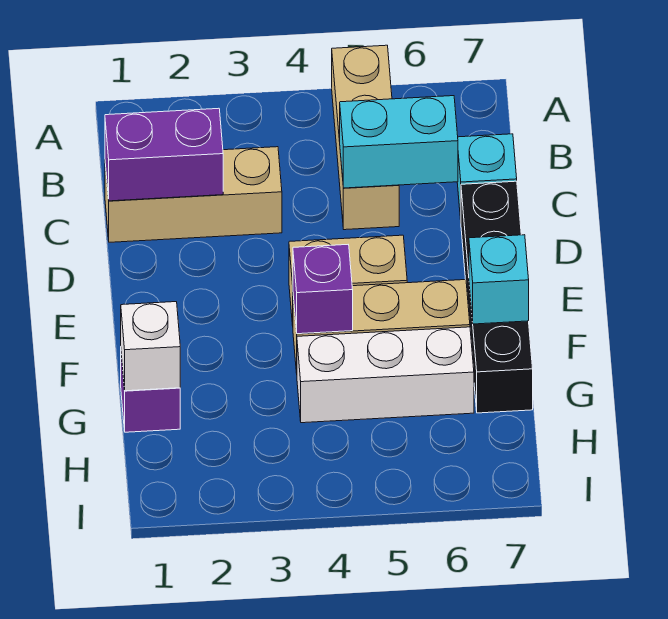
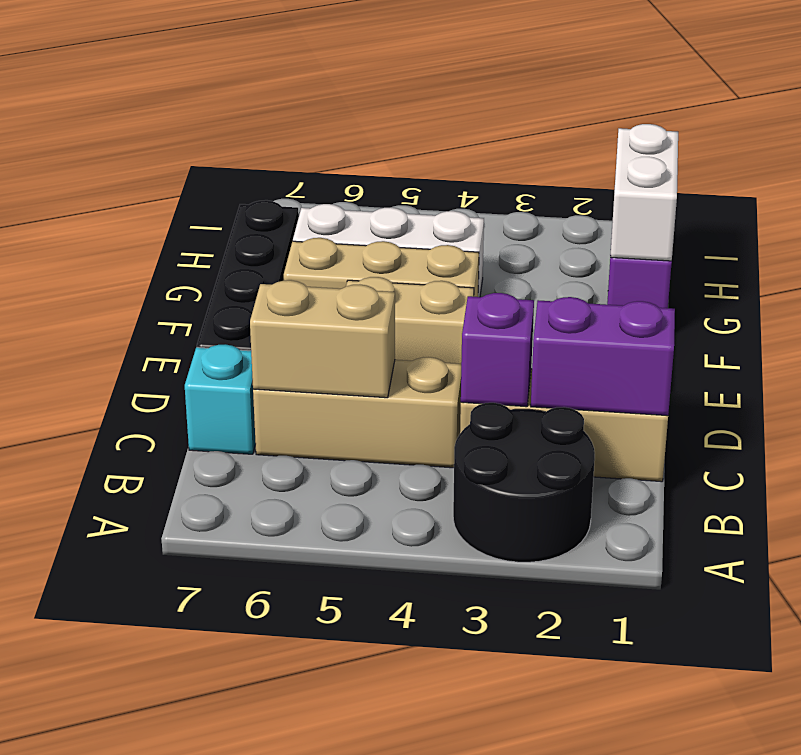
none -> black round brick A2:B3 level 1
tan brick A5:C5 level 1 -> tan brick C4:C6 level 1
cyan brick C5:C6 level 2 -> tan brick C5:C6 level 2
purple brick F4 level 2 -> purple brick C3 level 2
cyan brick F7 level 2 -> none
white brick G1 level 2 -> white brick G1:H1 level 2

